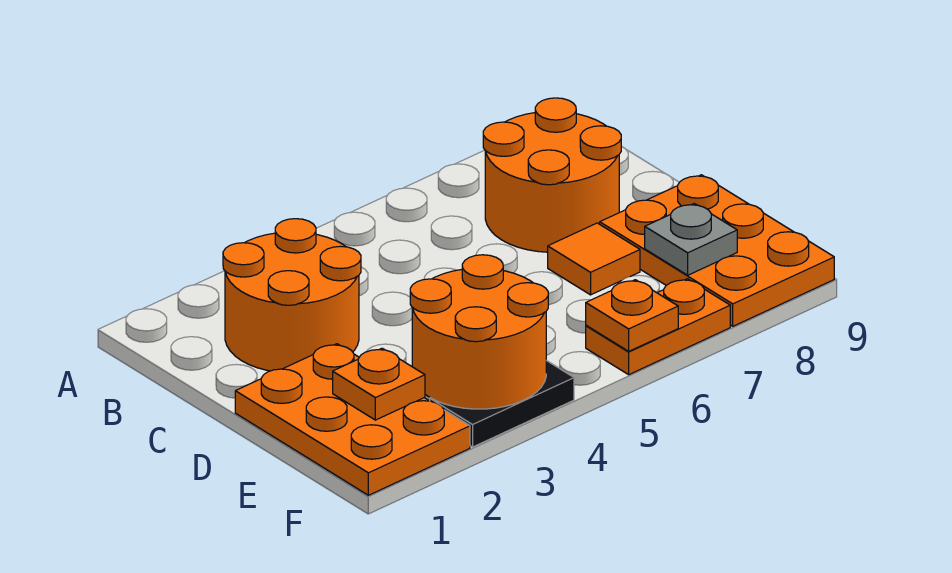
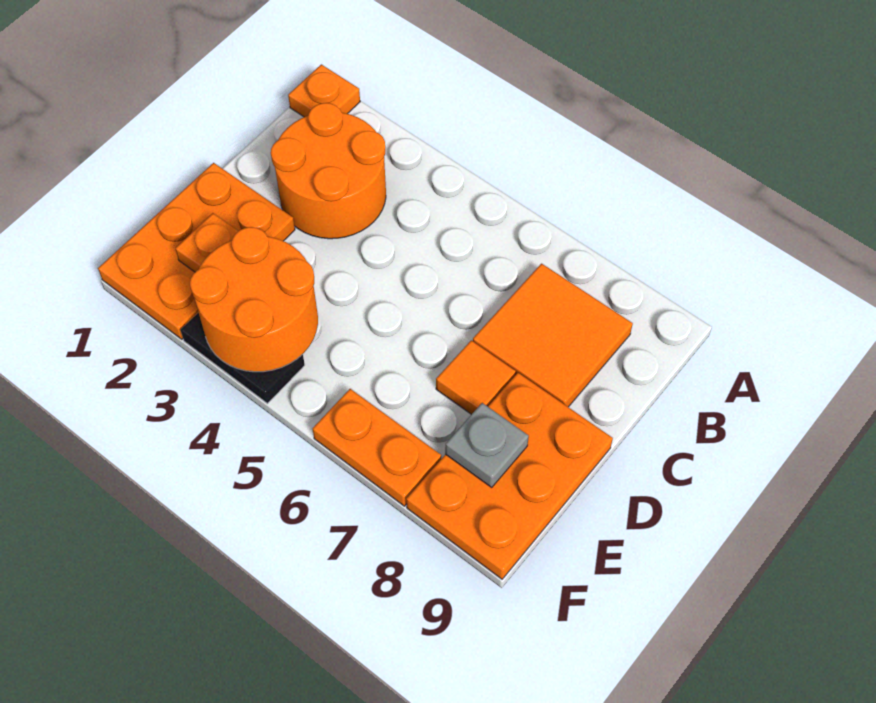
orange round brick B7:C8 level 1 -> orange tile B7:C8 level 1
orange plate F6 level 2 -> orange plate A1 level 1

